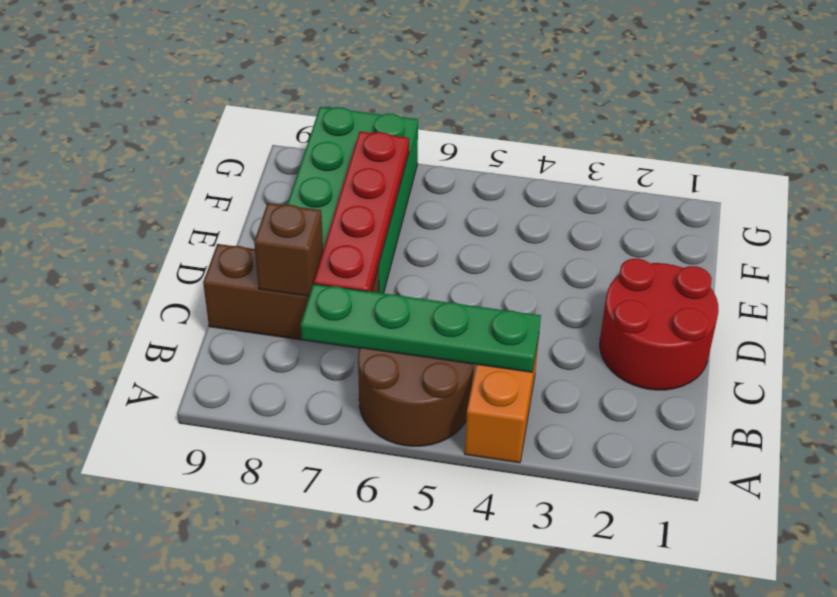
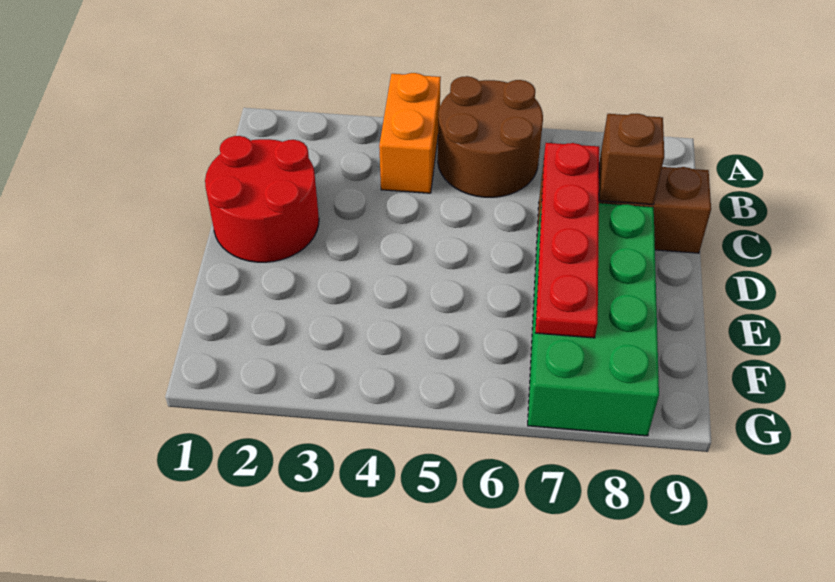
green plate B4:B7 level 2 -> none

